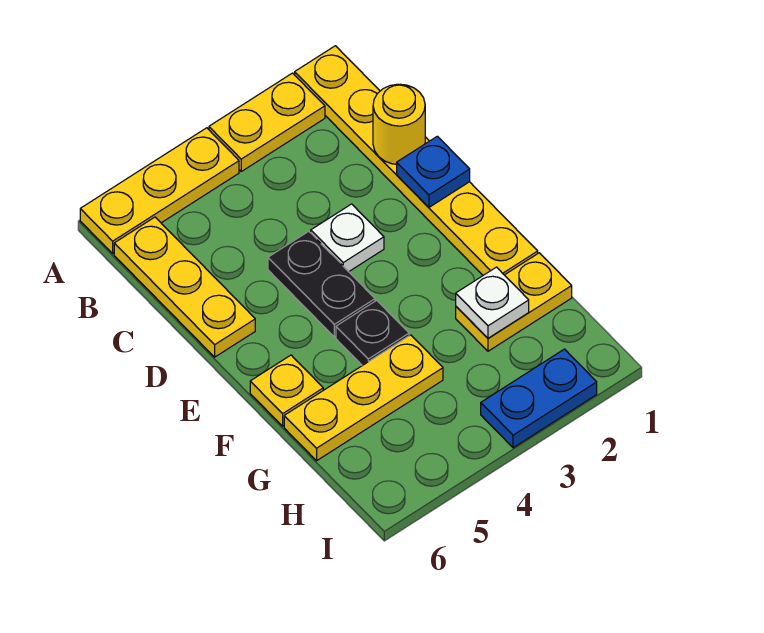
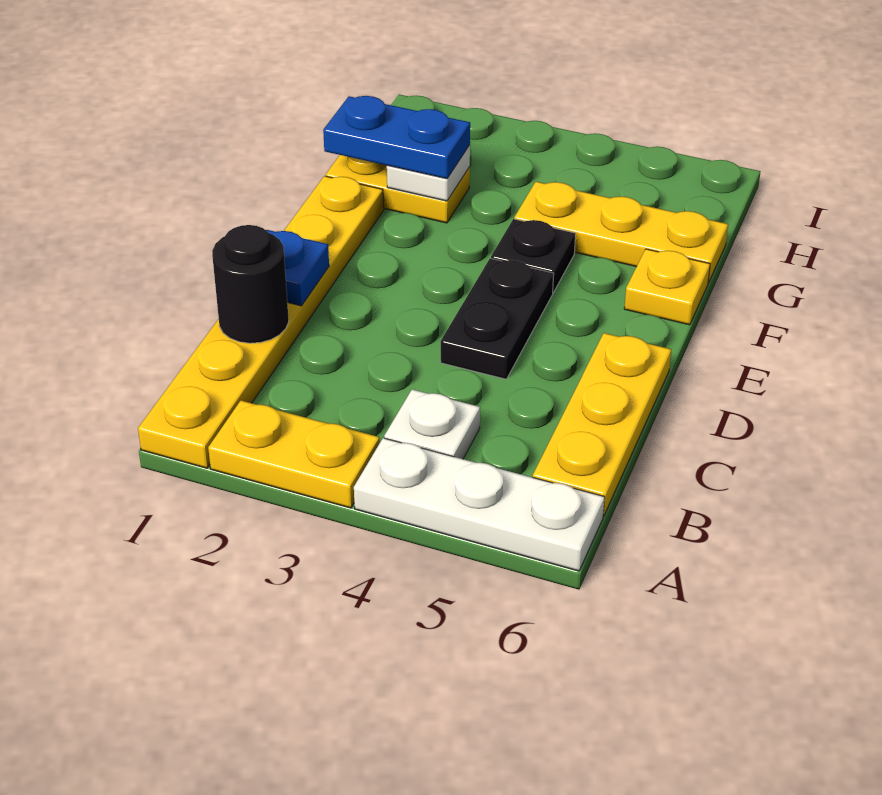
yellow plate A4:A6 level 1 -> white plate A4:A6 level 1
yellow round brick C1 level 2 -> black round brick C1 level 2
white plate D3 level 1 -> white plate B4 level 1
blue plate I2:I3 level 1 -> blue plate G1:G2 level 3

